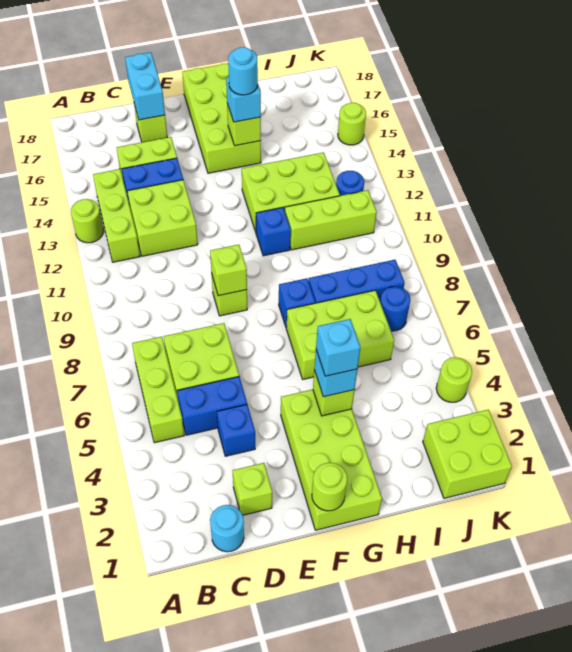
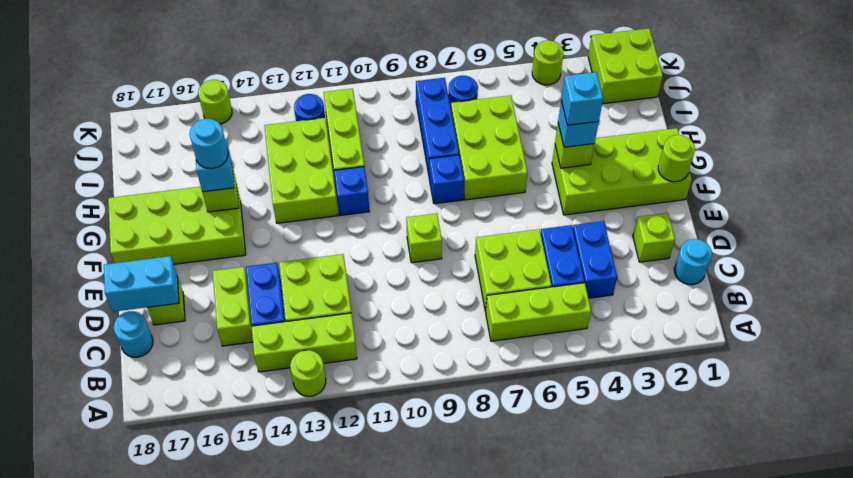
none -> cyan round brick C18 level 1
blue brick D4 level 1 -> blue brick C4:D4 level 1
lime brick E9 level 2 -> none

